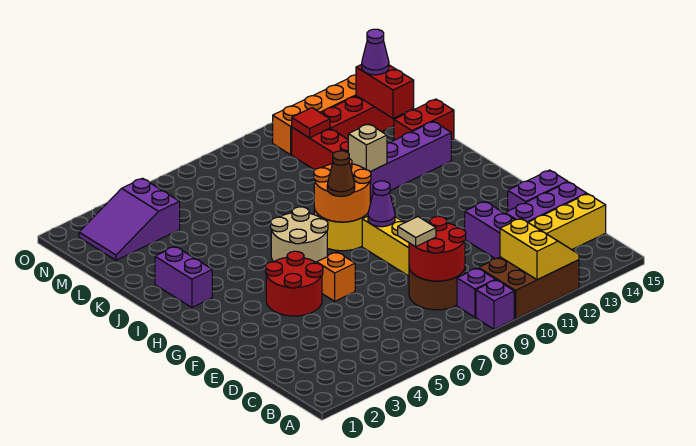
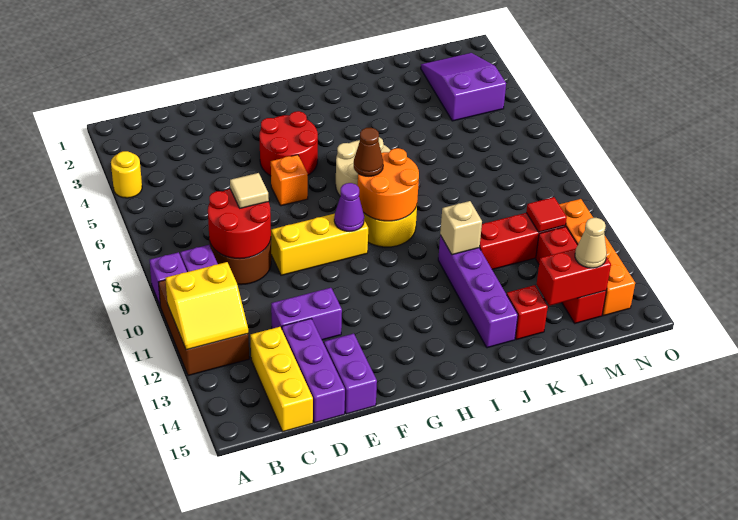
none -> yellow round brick A4 level 1
purple brick I2:J2 level 1 -> none
red brick K14:K15 level 1 -> red brick K14 level 1
purple cone M14 level 3 -> tan cone M14 level 3

